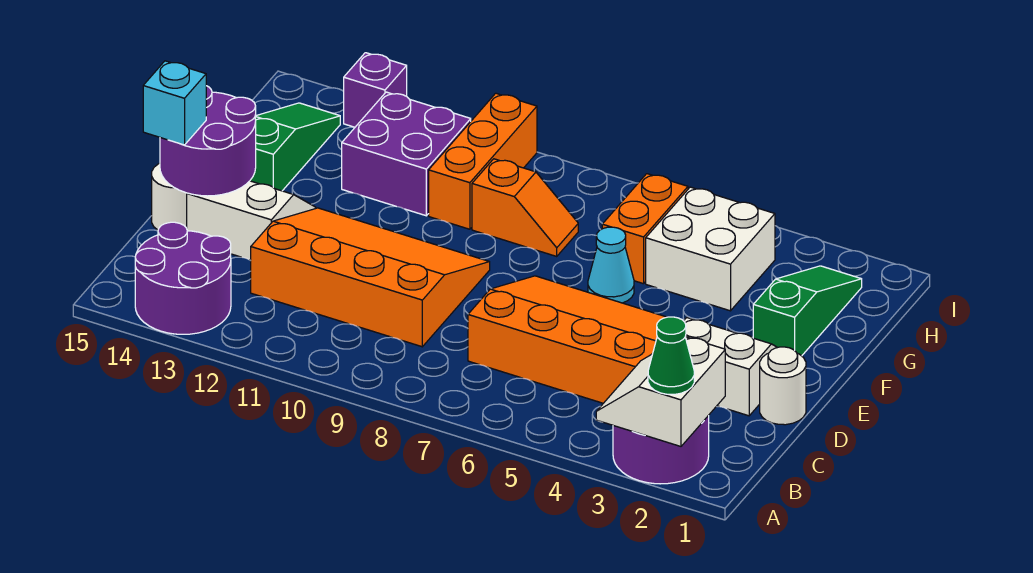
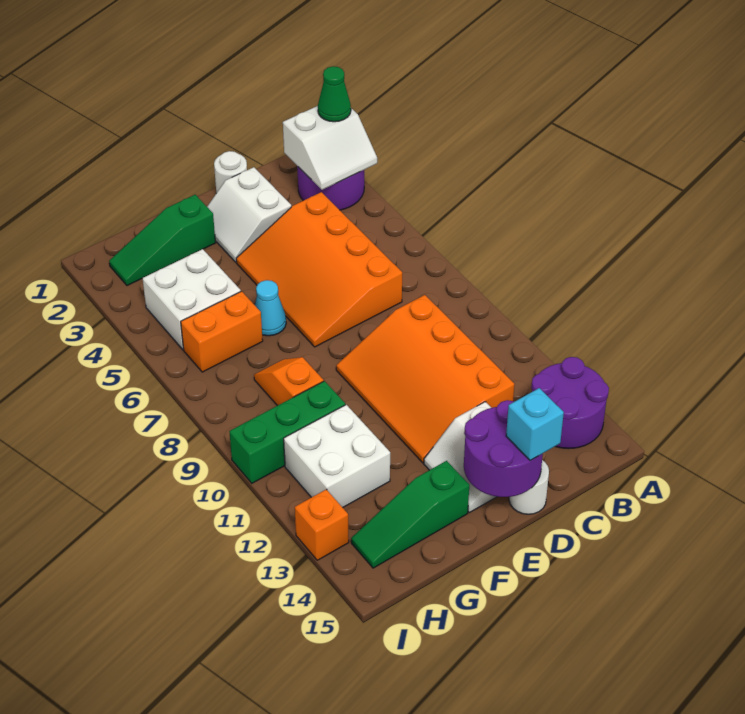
orange brick G10:I10 level 1 -> green brick G10:I10 level 1
purple brick G11:H12 level 1 -> white brick G11:H12 level 1
purple brick I13 level 1 -> orange brick I13 level 1

